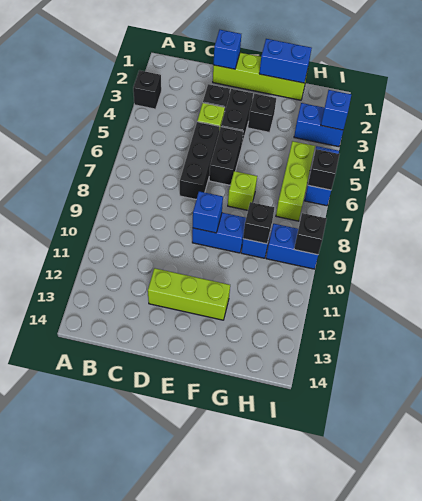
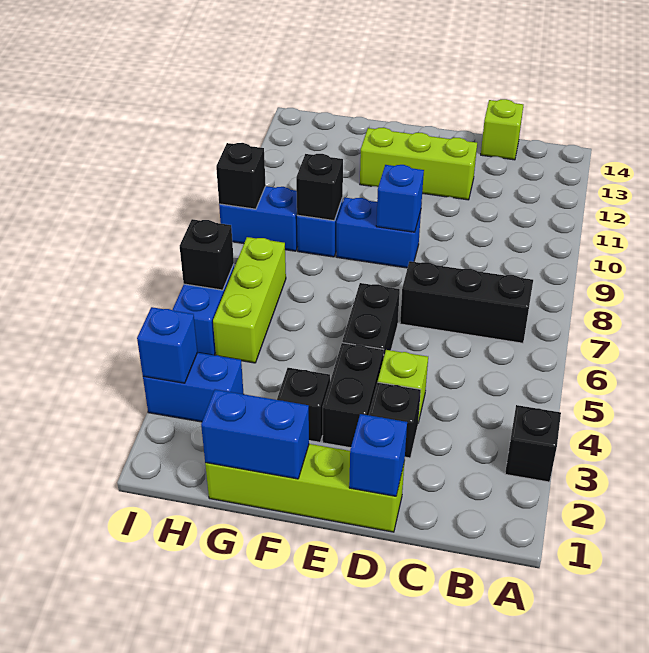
black brick D5:D7 level 1 -> black brick B7:D7 level 1
lime brick F7 level 1 -> lime brick C14 level 1

